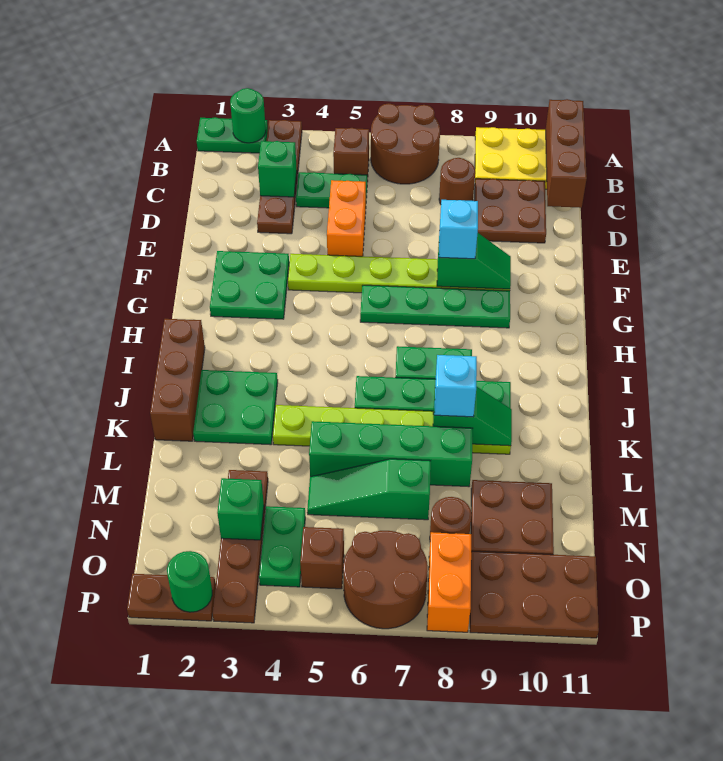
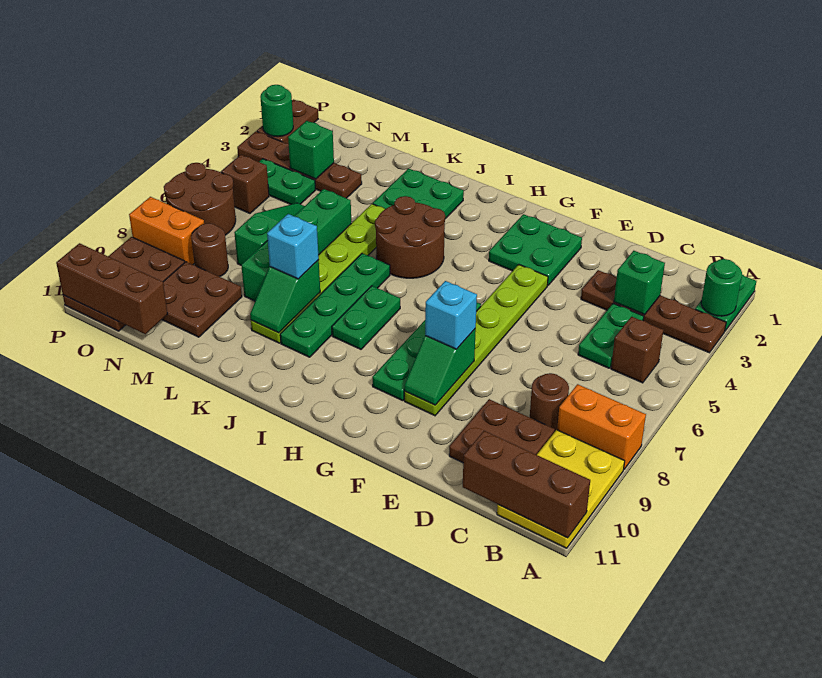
brown round brick A6:B7 level 1 -> brown round brick I4:J5 level 1
orange brick D5:E5 level 1 -> orange brick A8:B8 level 1
brown brick I1:K1 level 1 -> brown brick N11:P11 level 2

